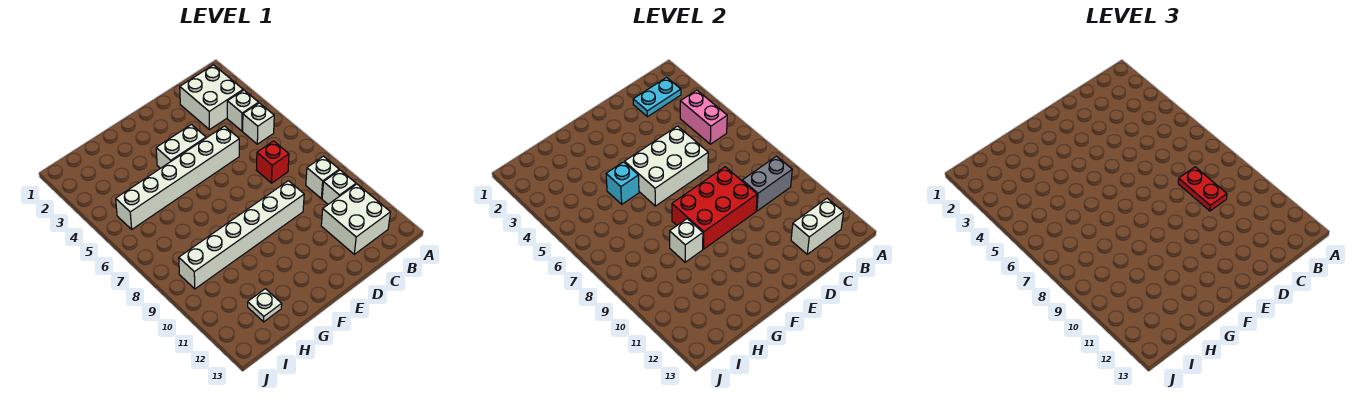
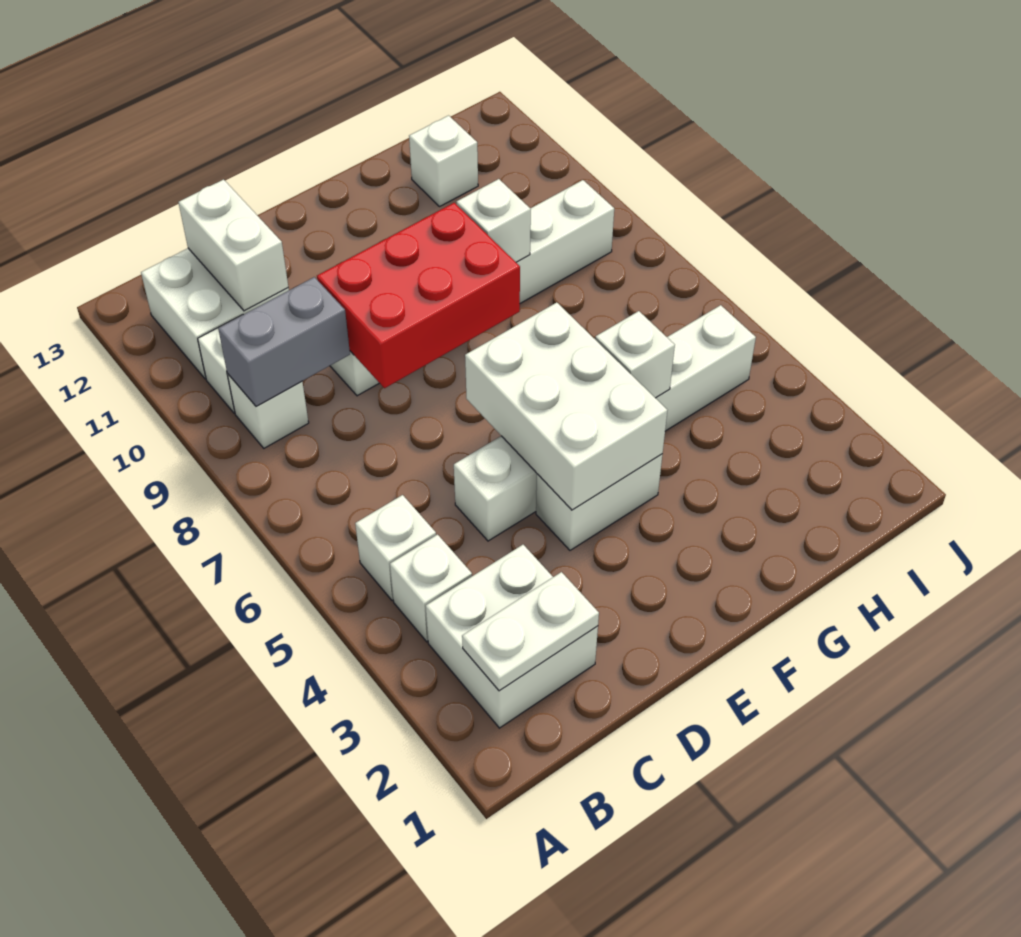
cyan plate B2:C2 level 2 -> white plate B2:C2 level 2
pink brick B4:B5 level 2 -> none
white brick B12:C12 level 2 -> white brick C11:C12 level 2
red brick C7 level 1 -> none
red plate C8:C9 level 3 -> none
white brick D5:F6 level 2 -> white brick E4:F6 level 2
cyan brick G5 level 2 -> white brick G5 level 2
white plate H12 level 1 -> white brick H12 level 1

